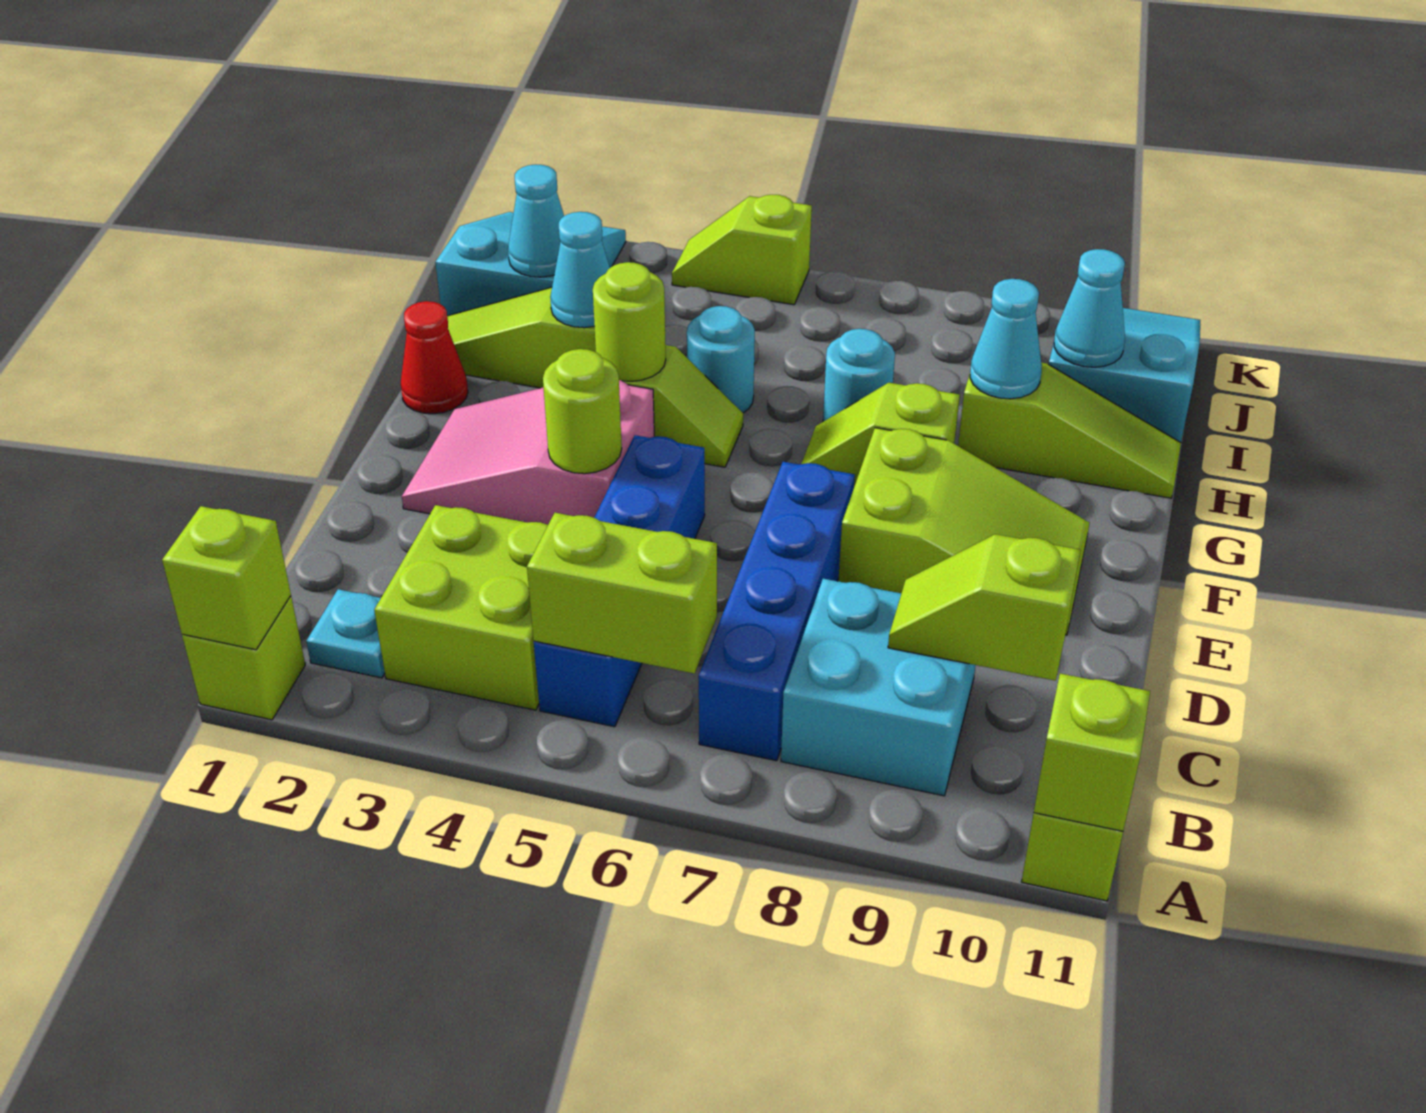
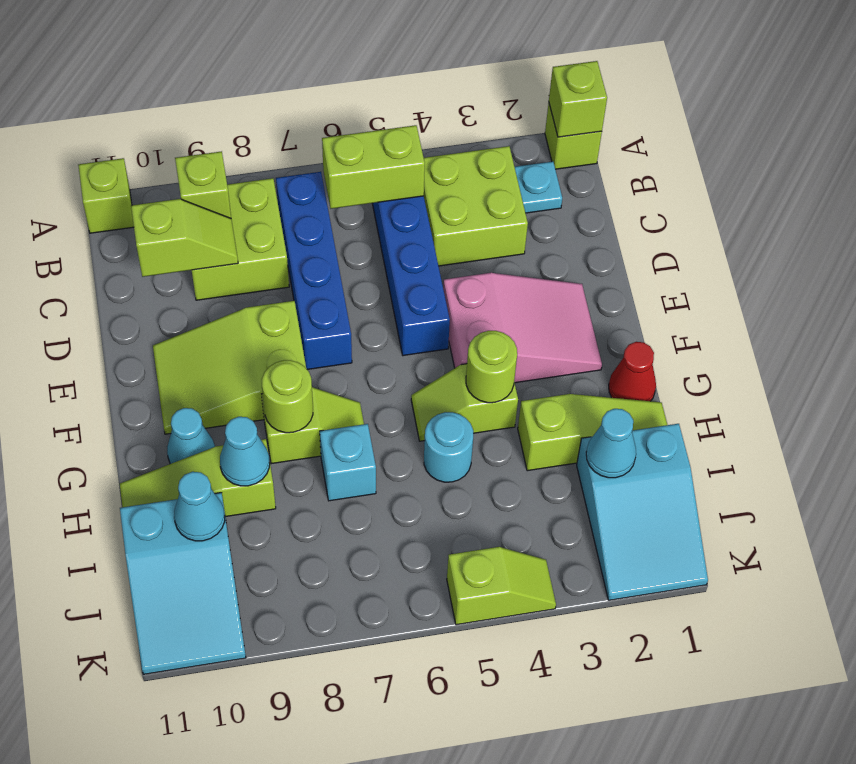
lime brick A11 level 2 -> lime brick B9 level 2
cyan brick B8:C9 level 1 -> lime brick B8:C9 level 1
lime round brick E4 level 2 -> lime round brick G8 level 2
cyan cone H3 level 2 -> cyan cone G10 level 1
cyan round brick H7 level 1 -> cyan brick H7 level 1

